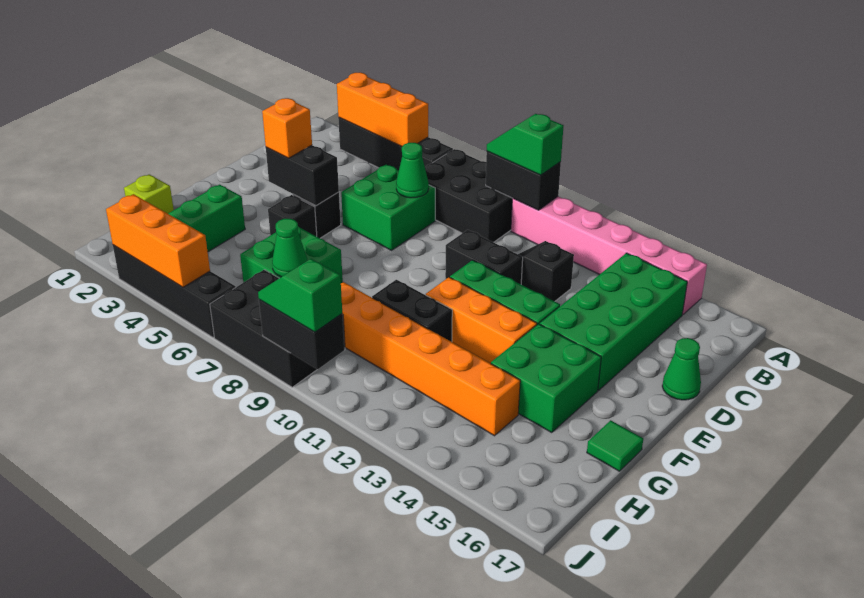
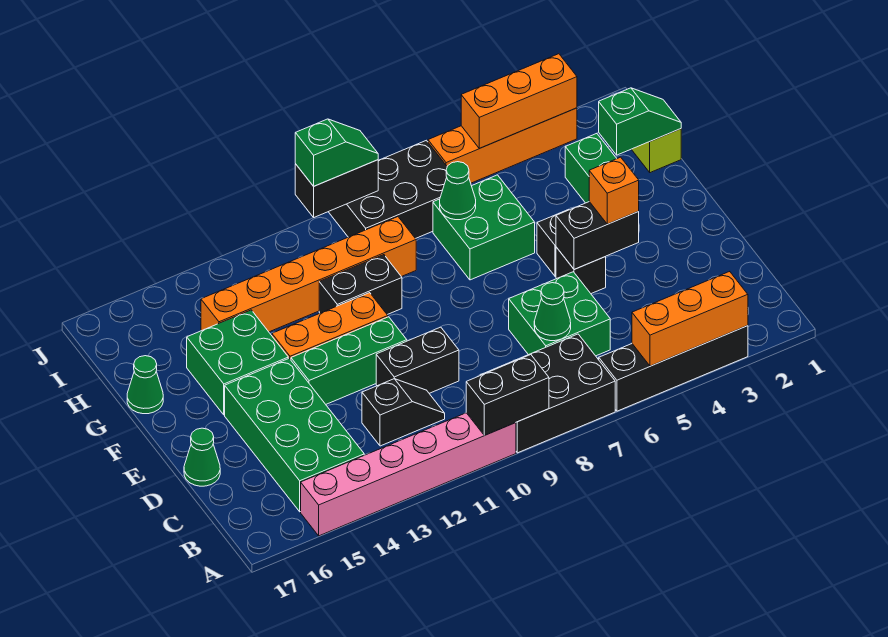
green slope A9:A10 level 3 top 10 -> green slope H1:H2 level 2 top 2
green tile G17 level 1 -> green cone G17 level 1
black brick J3:J6 level 1 -> orange brick J3:J6 level 1

